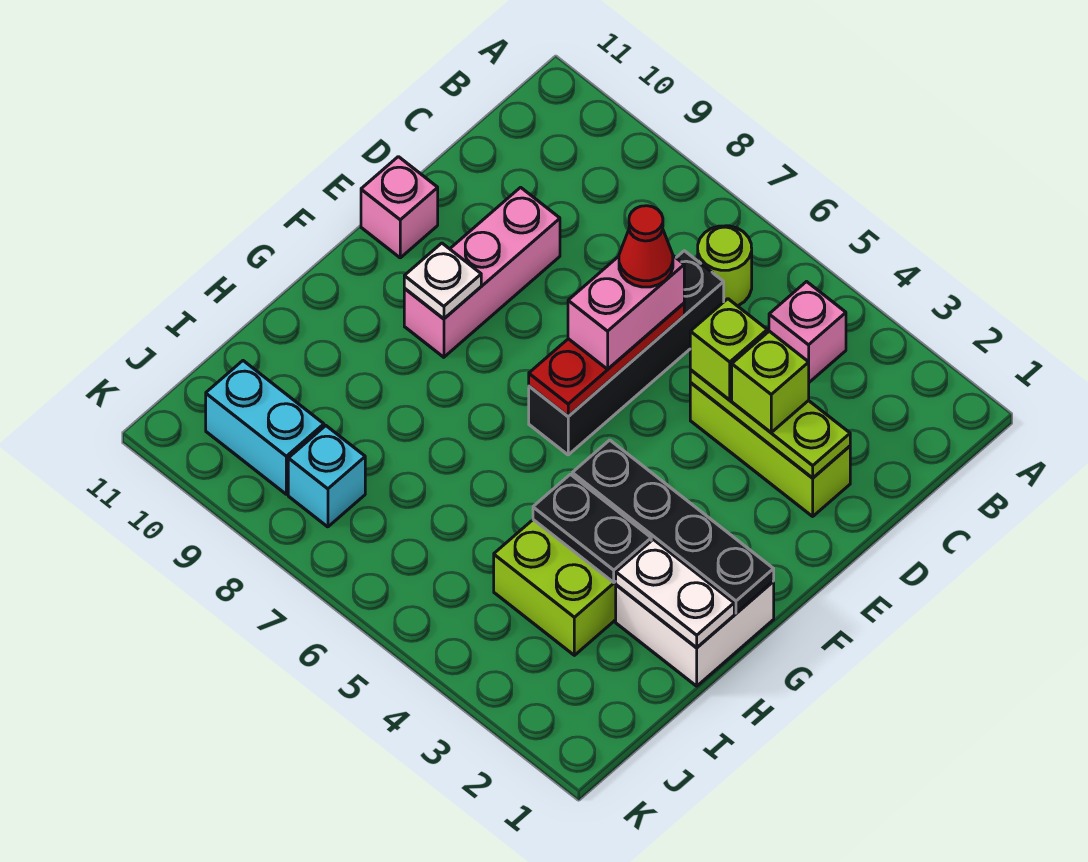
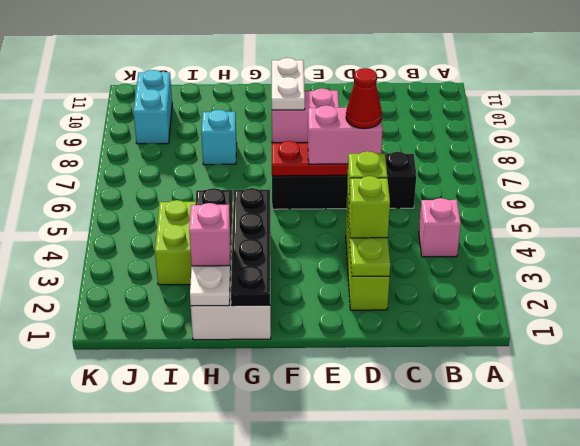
lime round brick B6 level 1 -> none
pink brick D9:F9 level 1 -> pink brick E9:F9 level 1
pink brick E11 level 1 -> pink brick H2 level 3
white plate F9 level 2 -> white plate F9:F10 level 2
cyan brick J8 level 1 -> cyan brick H8 level 1

